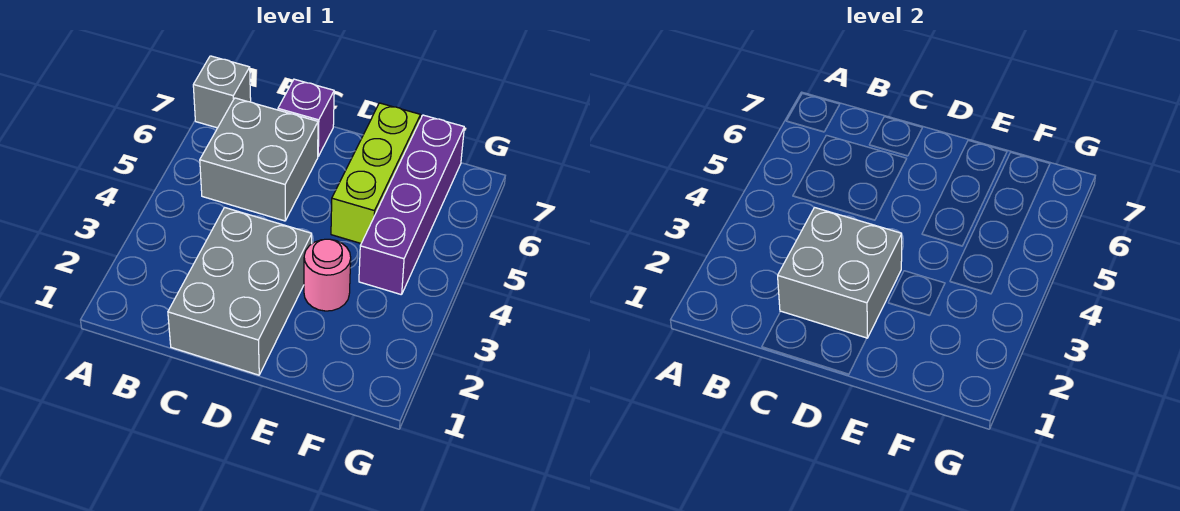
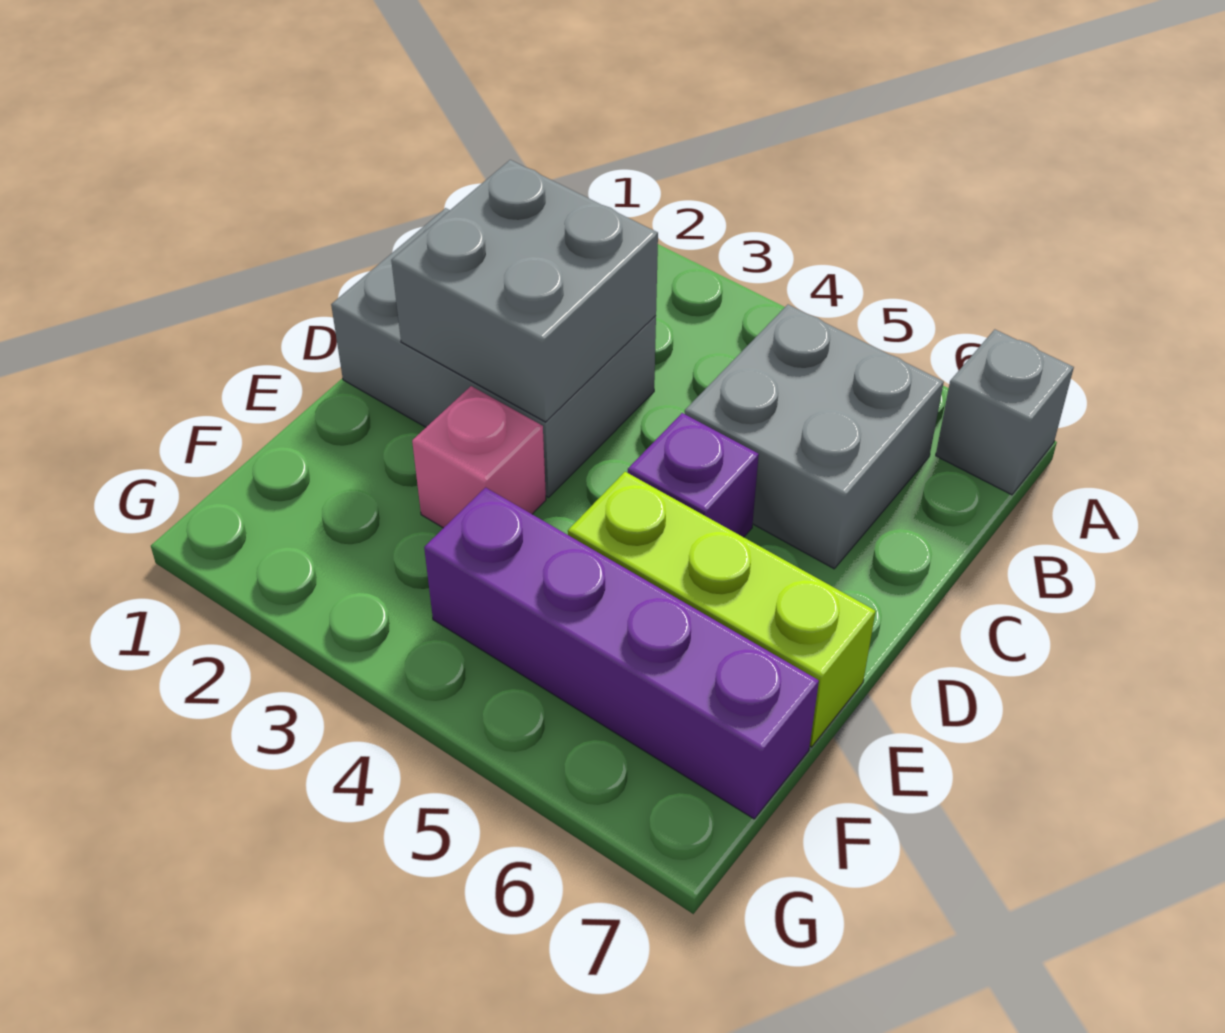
purple brick C7 level 1 -> purple brick D5 level 1
pink round brick E3 level 1 -> pink brick E3 level 1

